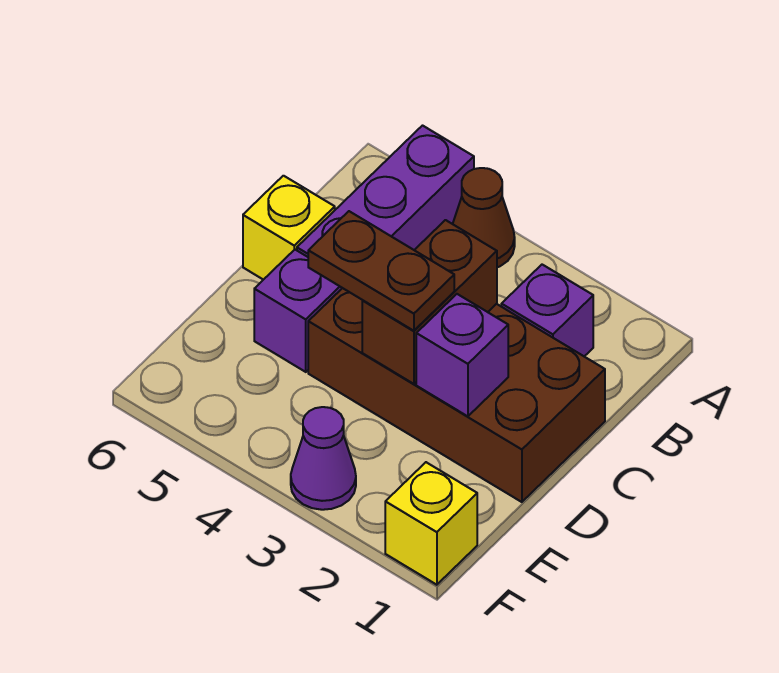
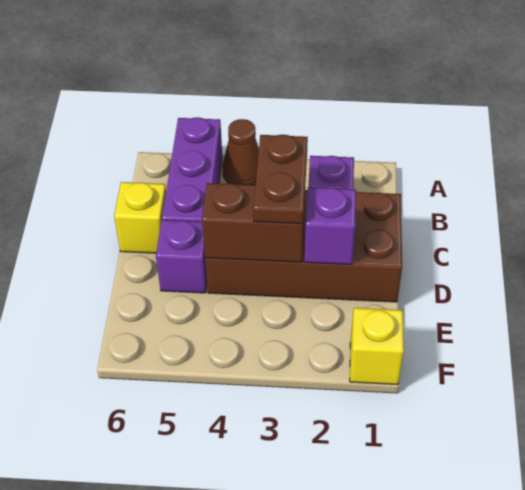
brown brick C3:D3 level 2 -> brown brick D3:D4 level 2
brown plate D3:D4 level 3 -> brown plate C3:D3 level 3
purple cone F3 level 1 -> none

